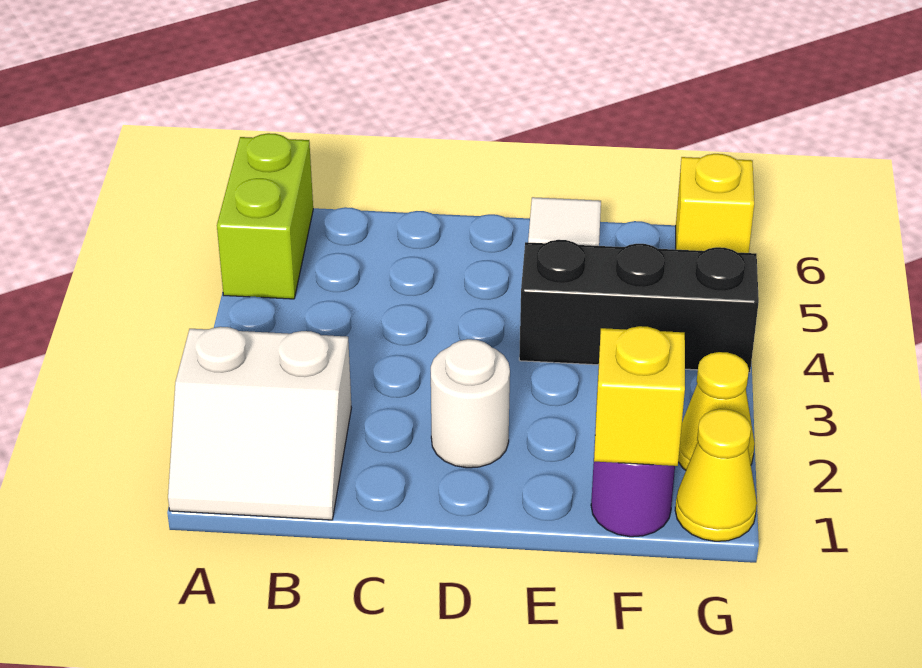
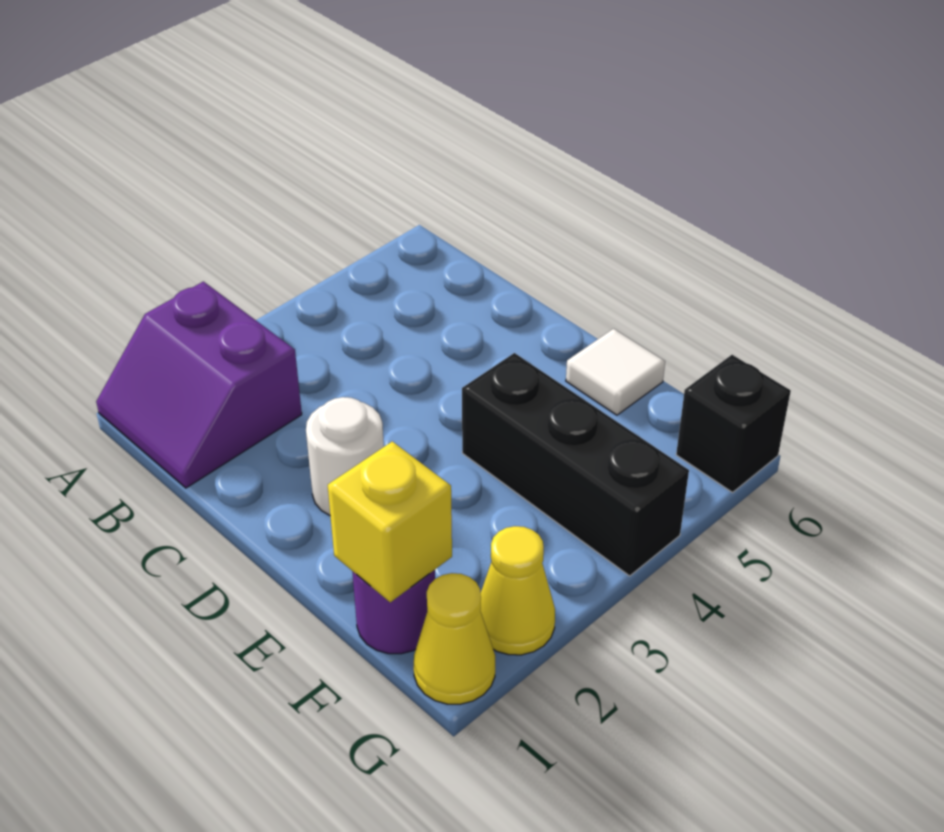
white slope A1:B2 level 1 top 2 -> purple slope A1:B2 level 1 top 2
lime brick A5:A6 level 1 -> none
yellow brick G6 level 1 -> black brick G6 level 1

